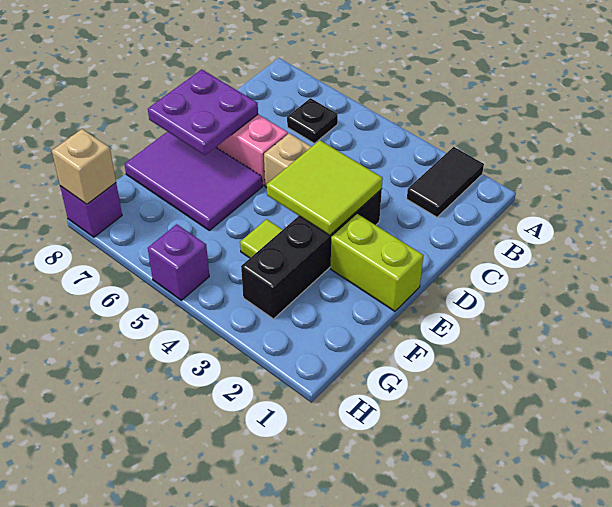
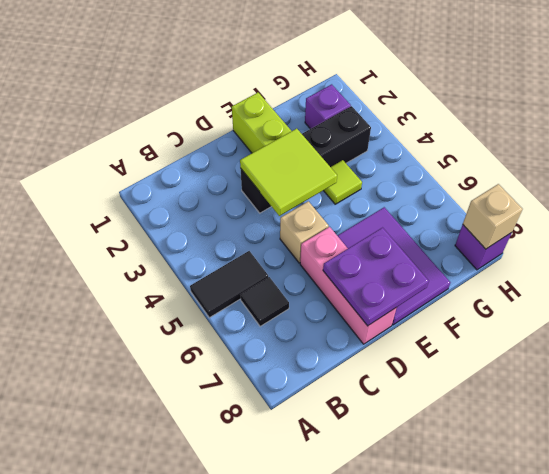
black tile A2:B2 level 1 -> black tile A5:B5 level 1
black plate B6 level 1 -> black tile B6 level 1
purple brick H5 level 1 -> purple brick G2 level 1

